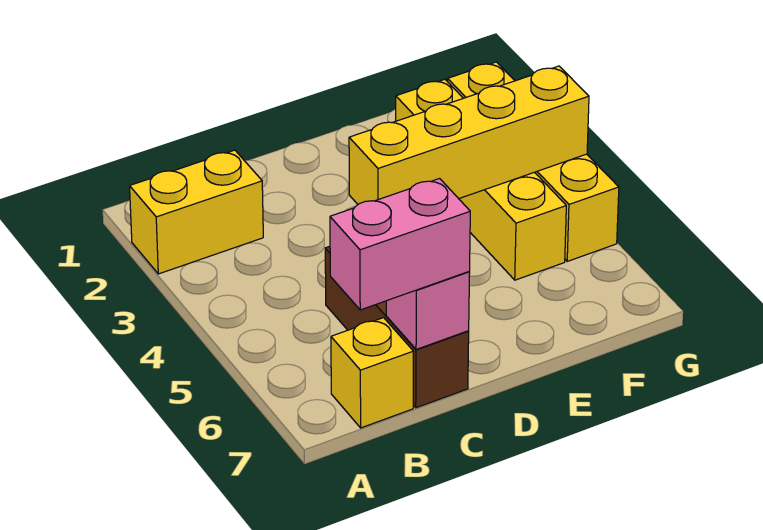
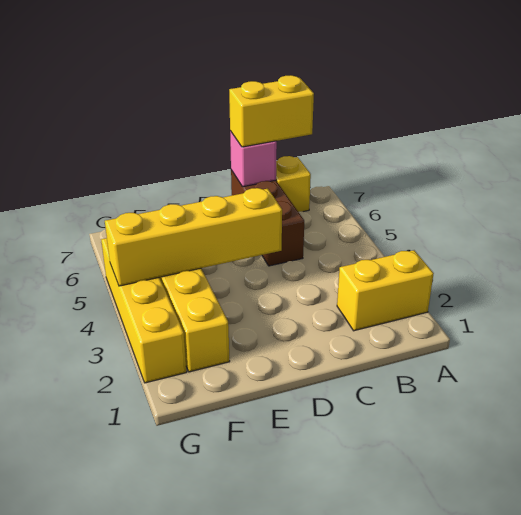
pink brick B7:C7 level 3 -> yellow brick B7:C7 level 3

